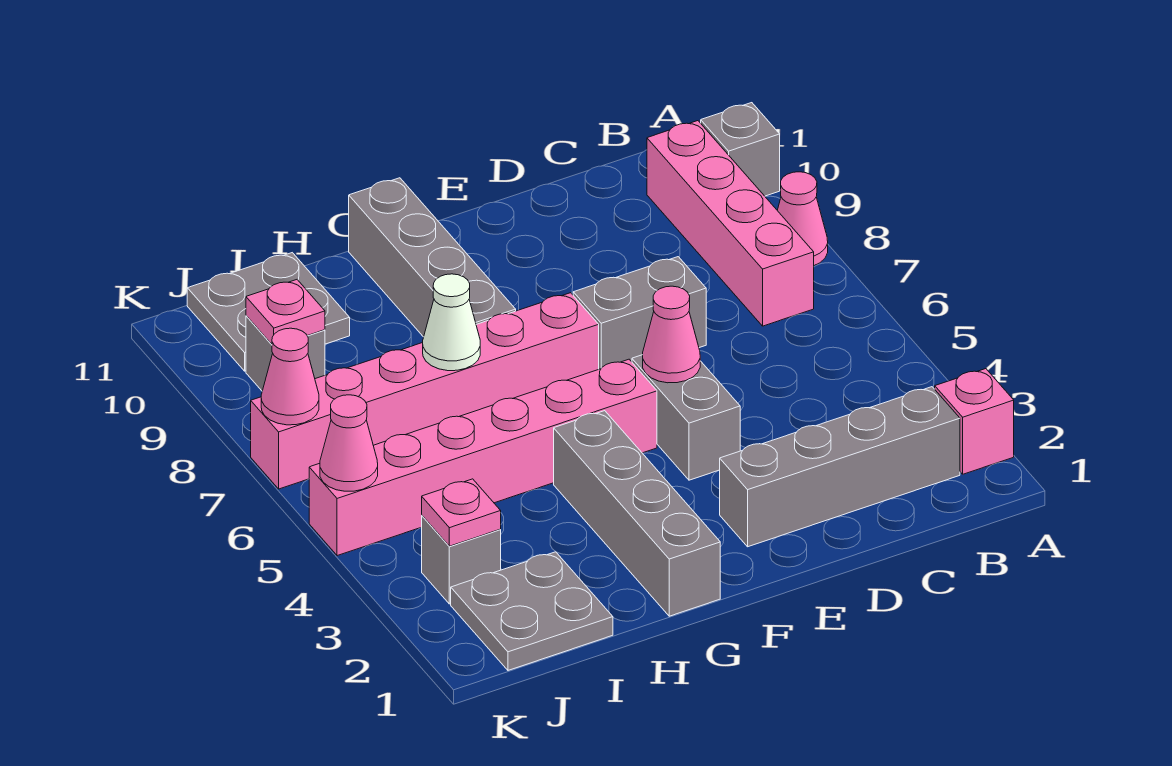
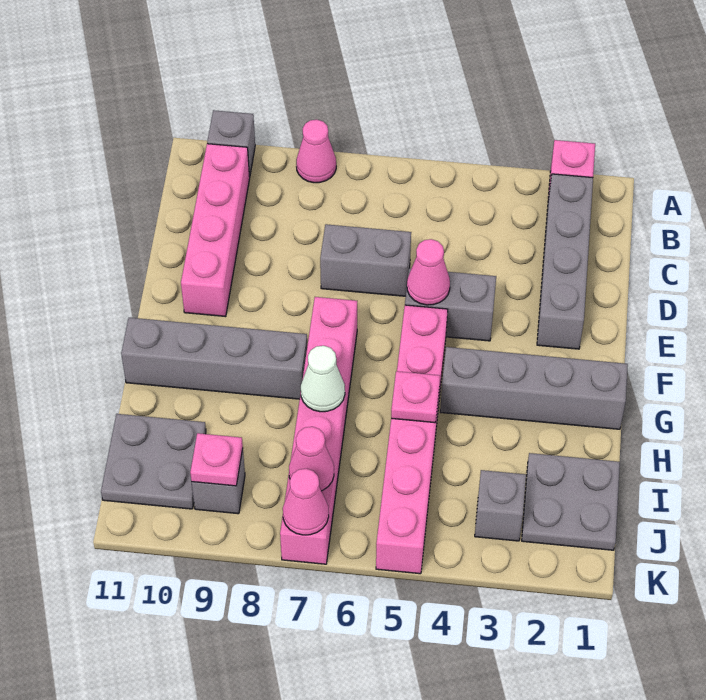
pink brick B7:B10 level 1 -> pink brick B10:E10 level 1
grey brick D7:E7 level 1 -> grey brick D6:D7 level 1
pink plate J3 level 2 -> pink plate H5 level 2
pink cone K5 level 2 -> pink cone J7 level 2

